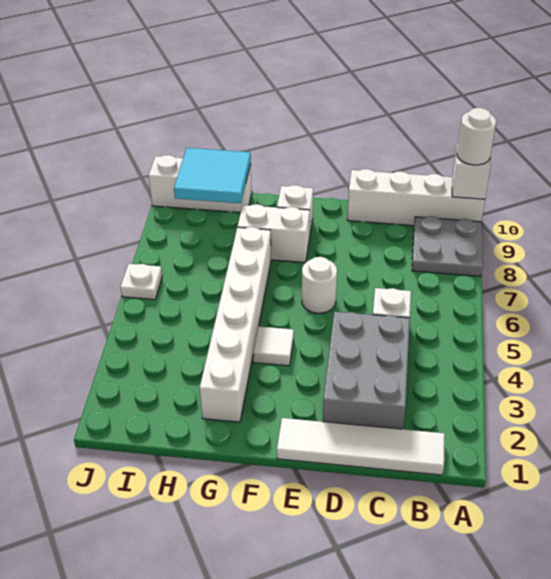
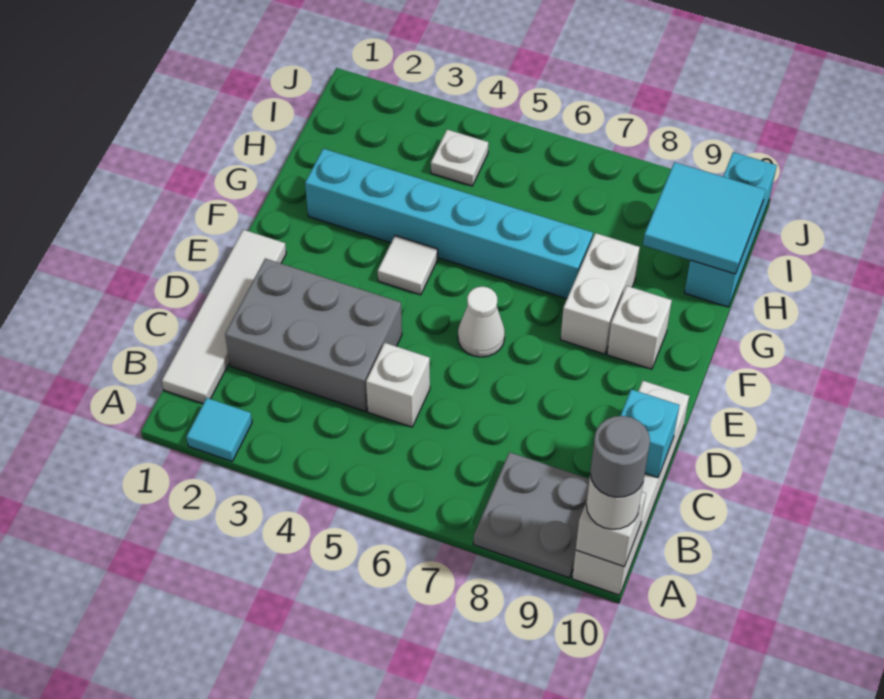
none -> cyan tile A2 level 1
none -> grey round brick A10 level 4
none -> cyan brick C10 level 2
white round brick E6 level 1 -> white cone E6 level 1
white brick G2:G7 level 1 -> cyan brick G2:G7 level 1
white brick H10:J10 level 1 -> cyan brick H10:J10 level 1
white plate J6 level 1 -> white plate I4 level 1

